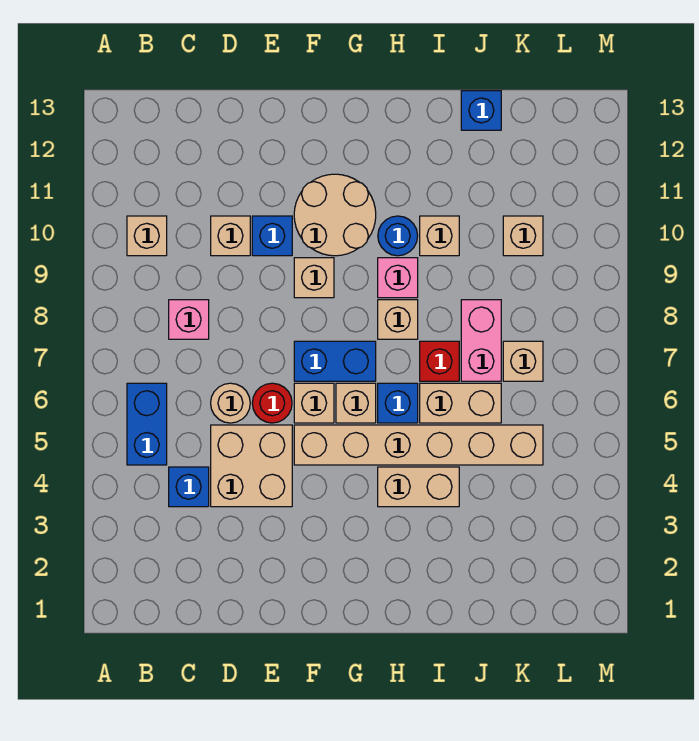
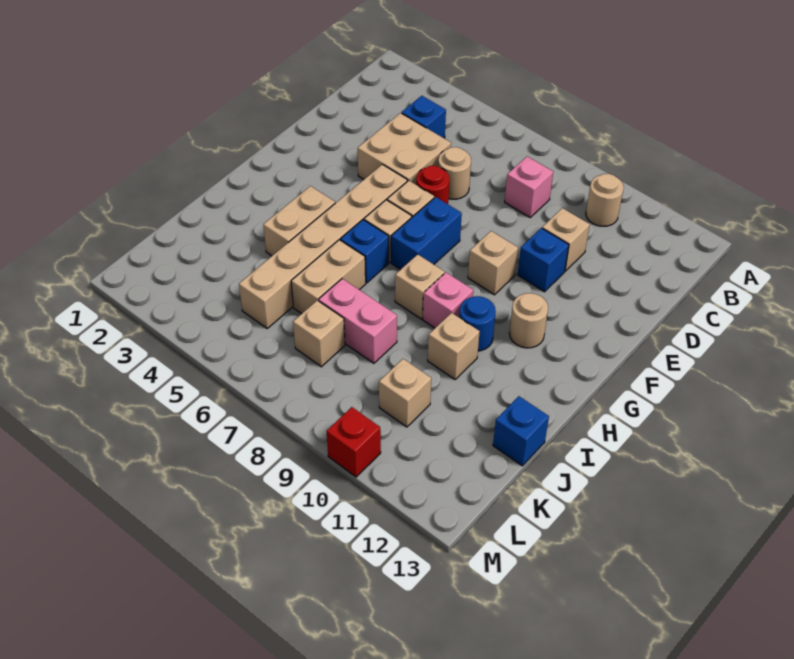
blue brick B5:B6 level 1 -> none
tan brick B10 level 1 -> tan round brick B10 level 1
tan round brick F10:G11 level 1 -> tan round brick G11 level 1
red brick I7 level 1 -> red brick M10 level 1

